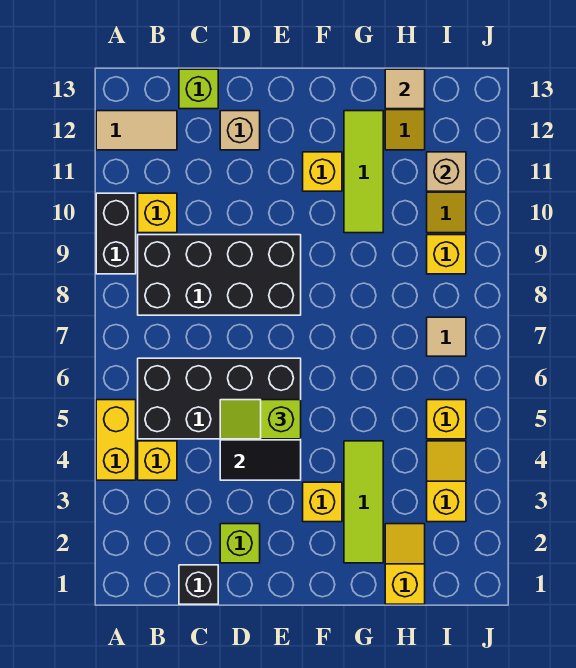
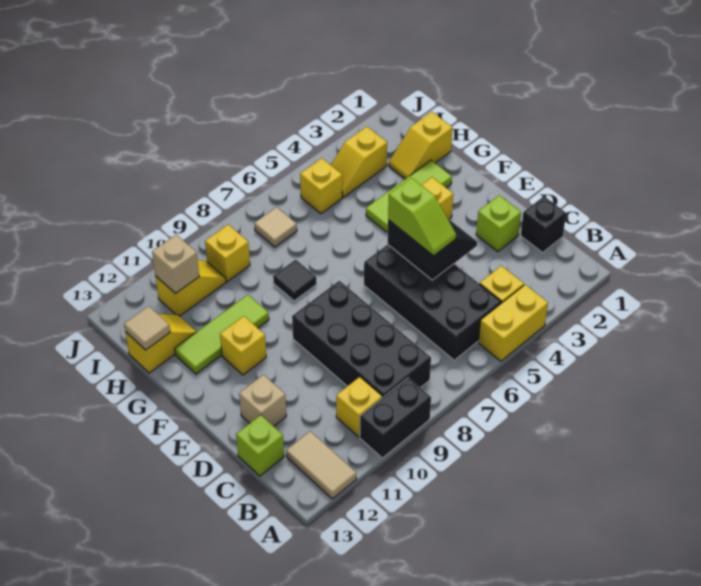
none -> black tile G8 level 1

